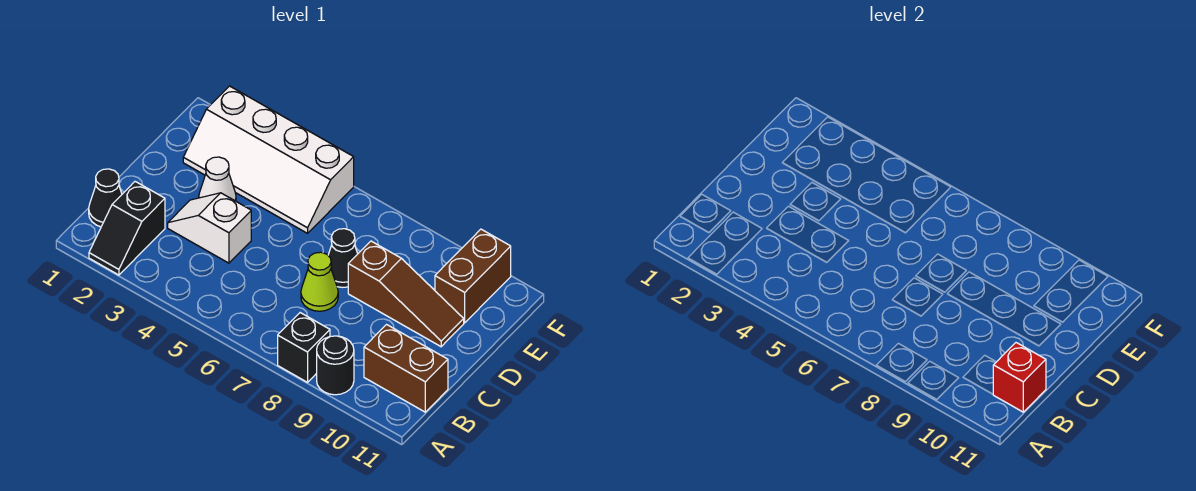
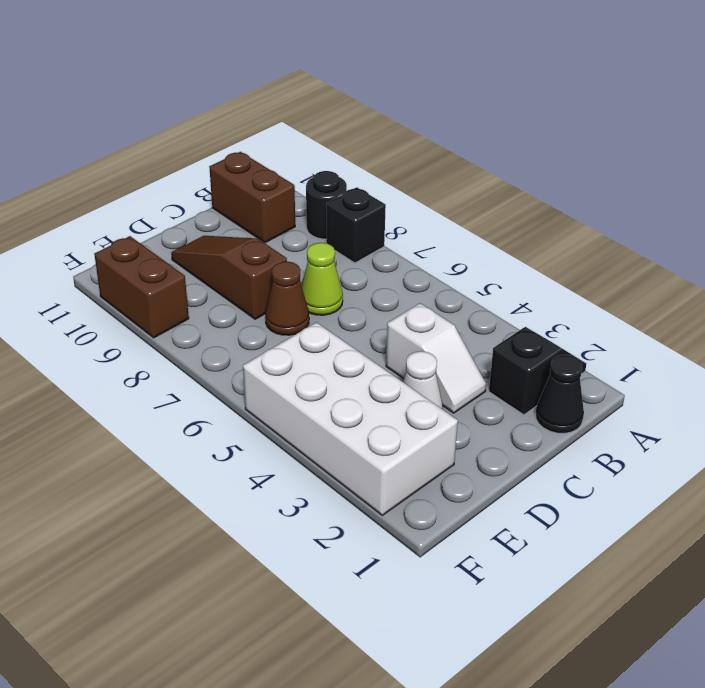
red brick B11 level 2 -> none
black cone D7 level 1 -> brown cone D7 level 1
white slope E2:F5 level 1 top F -> white brick E2:F5 level 1
brown brick E10:F10 level 1 -> brown brick F9:F10 level 1

